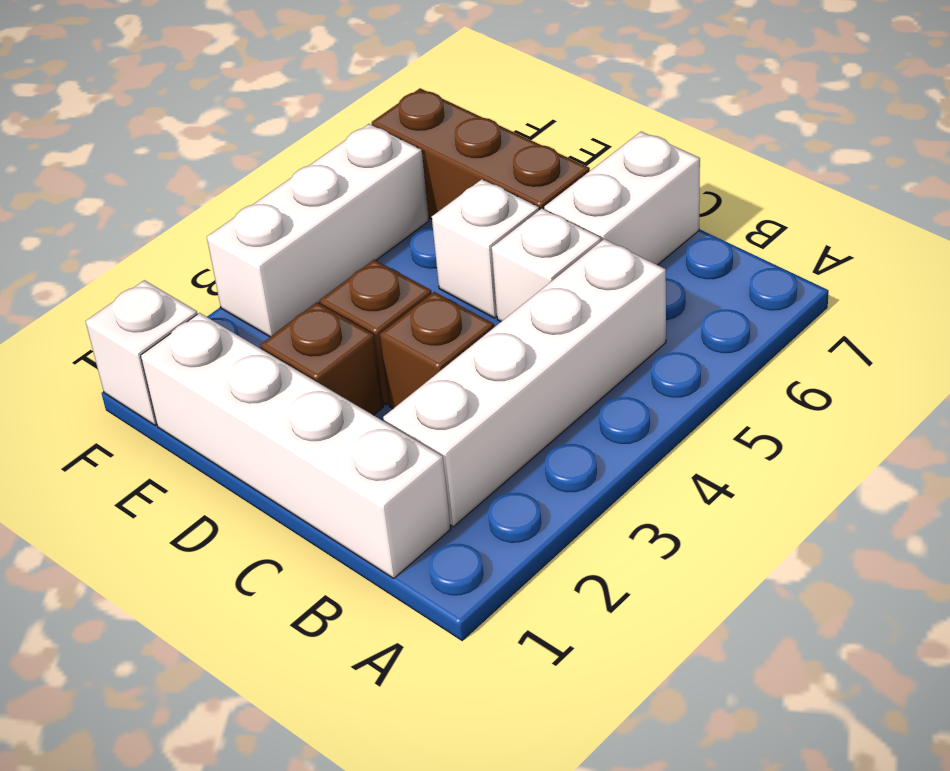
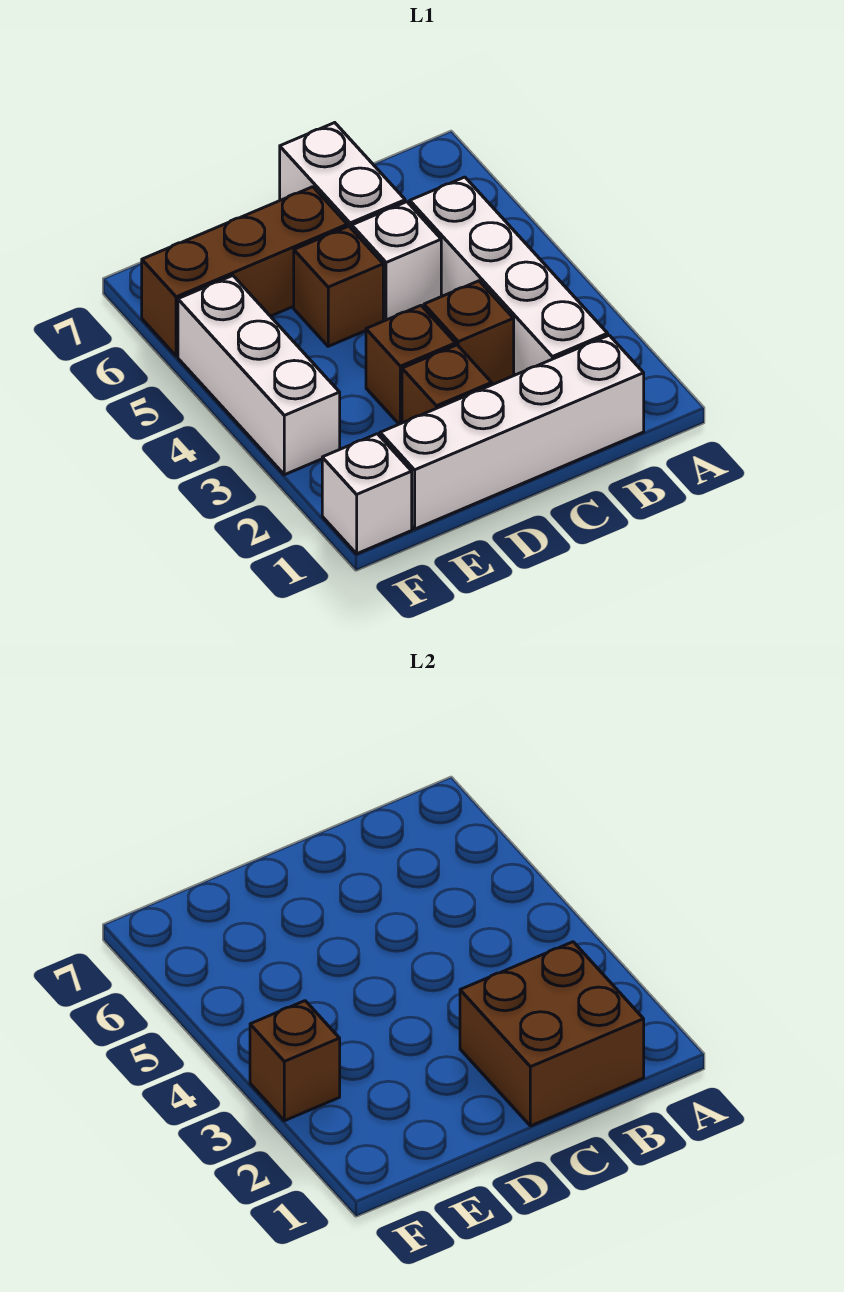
none -> brown brick B1:C2 level 2
white brick D5 level 1 -> brown brick D5 level 1
none -> brown brick F3 level 2

